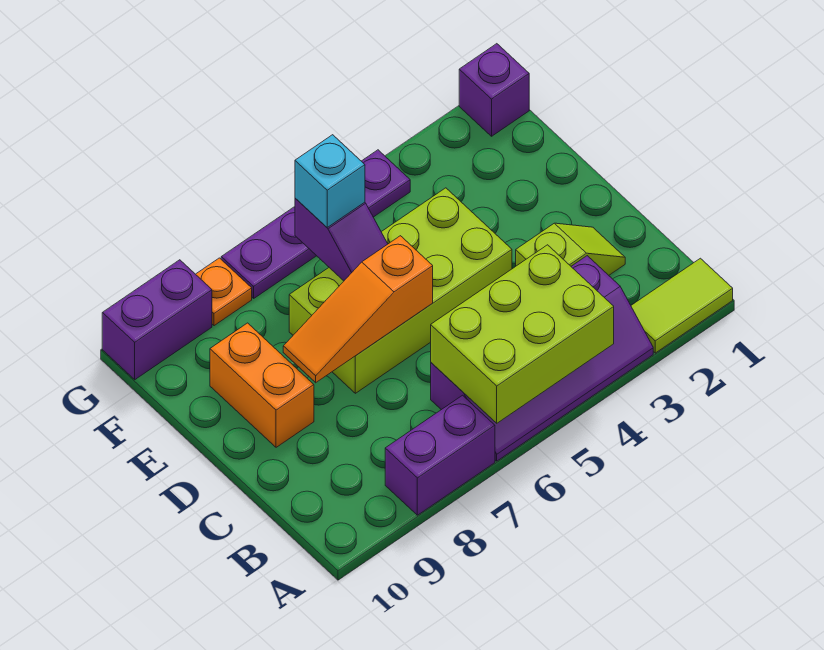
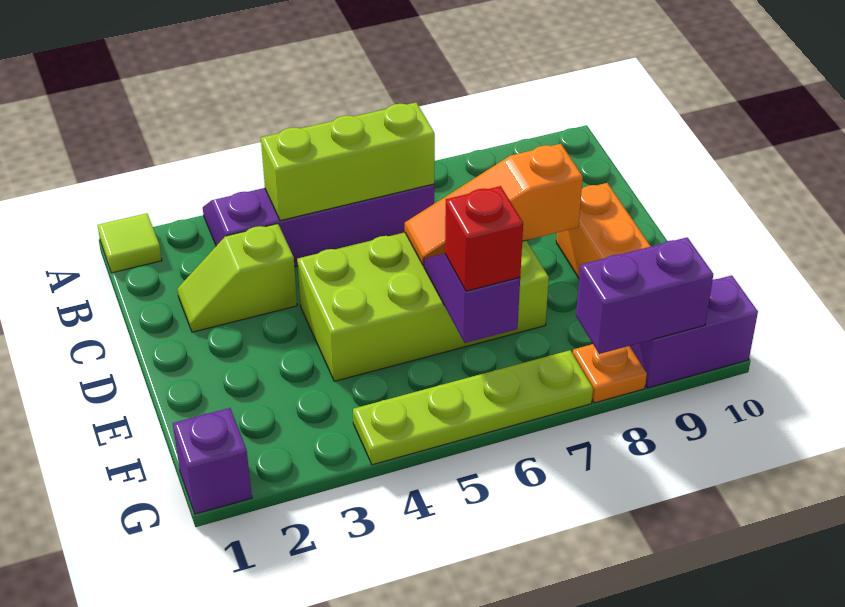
lime tile A1:A2 level 1 -> lime tile A1 level 1
lime brick A4:B6 level 2 -> lime brick B4:B6 level 2
purple brick A7:A8 level 1 -> purple brick G8:G9 level 2
orange slope D6:D8 level 2 top 6 -> orange slope D6:D8 level 2 top 8
cyan brick F6 level 3 -> red brick F6 level 3
purple plate G4:G7 level 1 -> lime plate G4:G7 level 1

